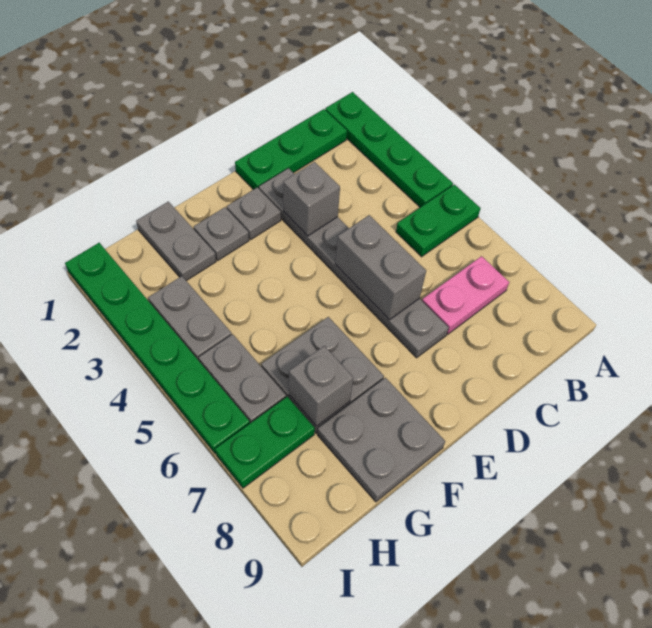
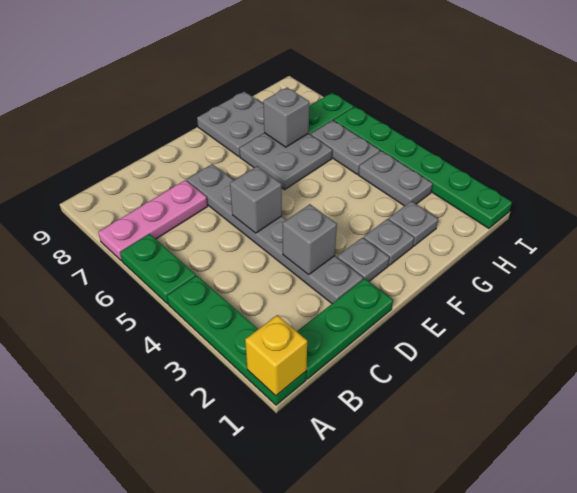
none -> yellow brick A1 level 2
green plate A5:B5 level 1 -> green plate A5:A6 level 1
pink plate B7:C7 level 1 -> pink plate A7:C7 level 1
grey brick D5:D6 level 2 -> grey brick D5 level 2
grey plate G1:G2 level 1 -> grey plate G2 level 1

